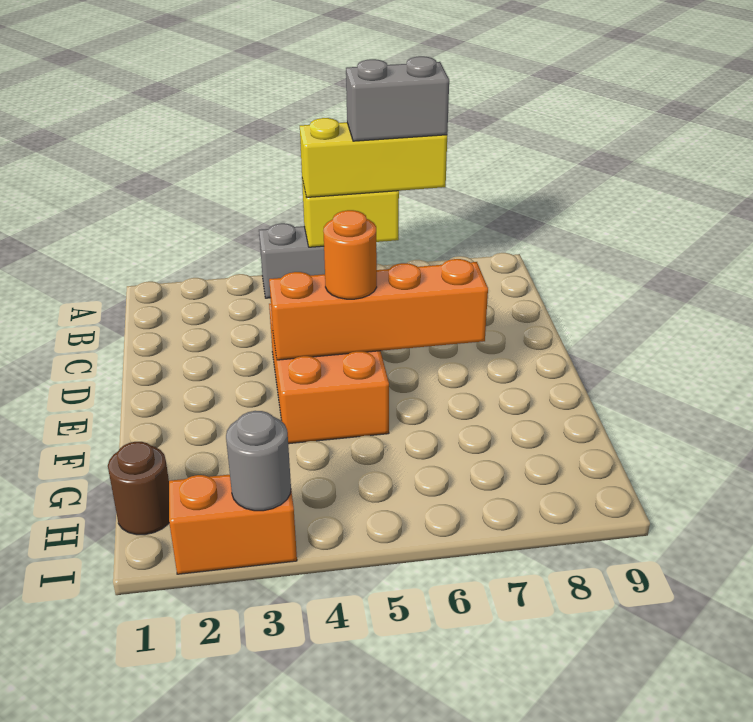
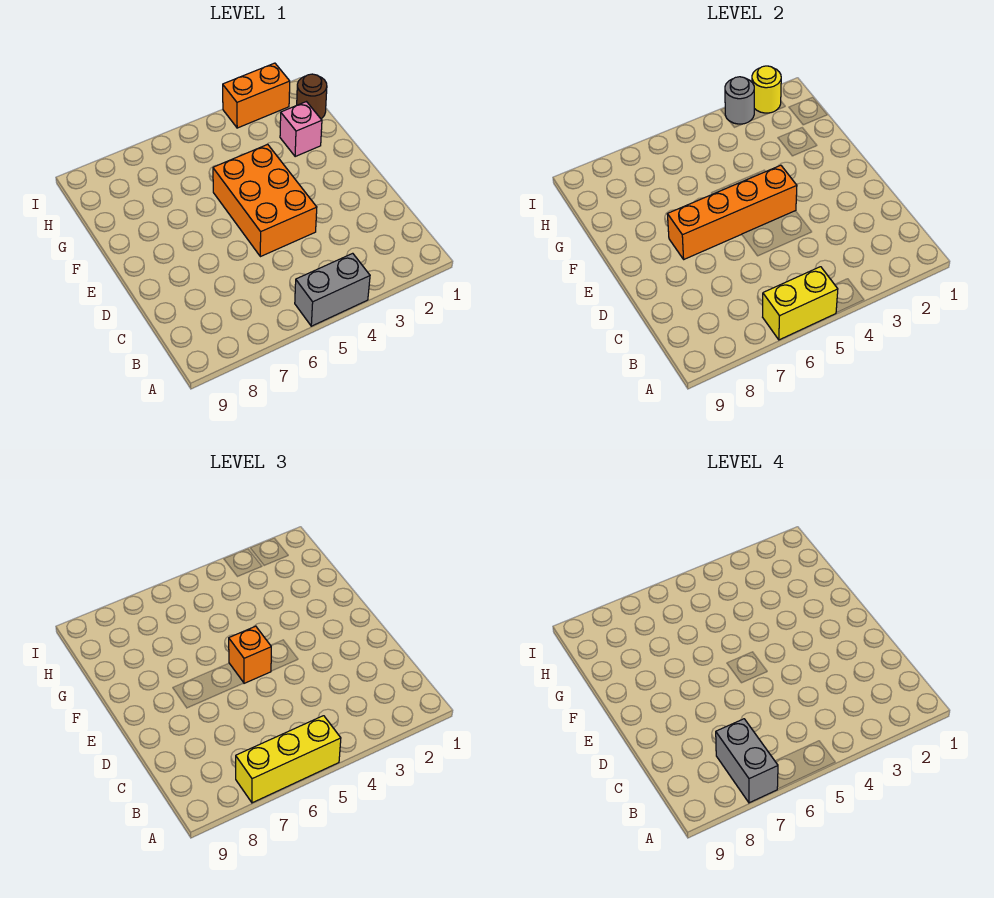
grey brick A6:A7 level 4 -> grey brick A7:B7 level 4
orange round brick E5 level 3 -> orange brick E5 level 3
none -> pink brick G2 level 1
none -> yellow round brick I2 level 2

